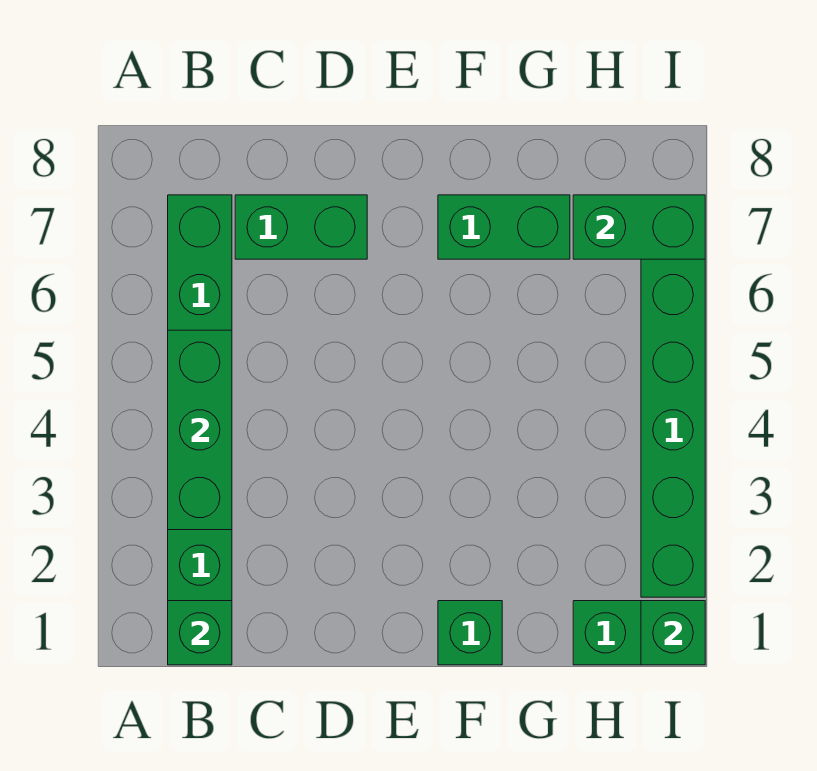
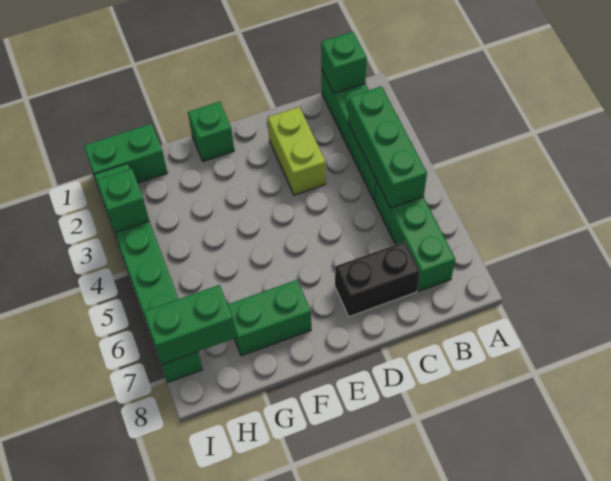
green brick C7:D7 level 1 -> black brick C7:D7 level 1
none -> lime brick D2:D3 level 1
green brick I1 level 2 -> green brick I3 level 2

